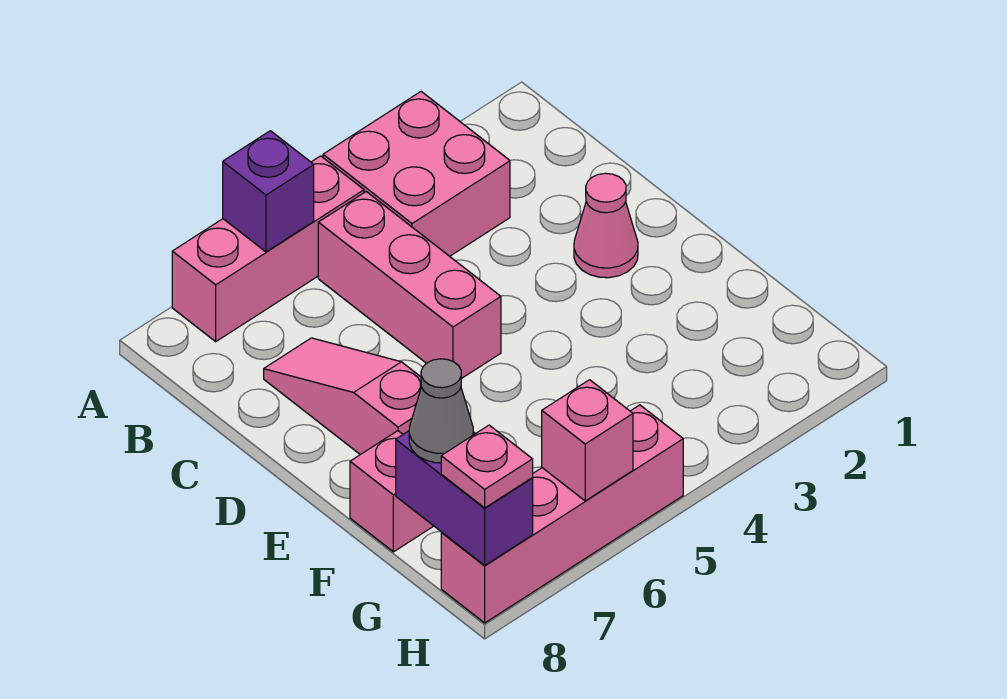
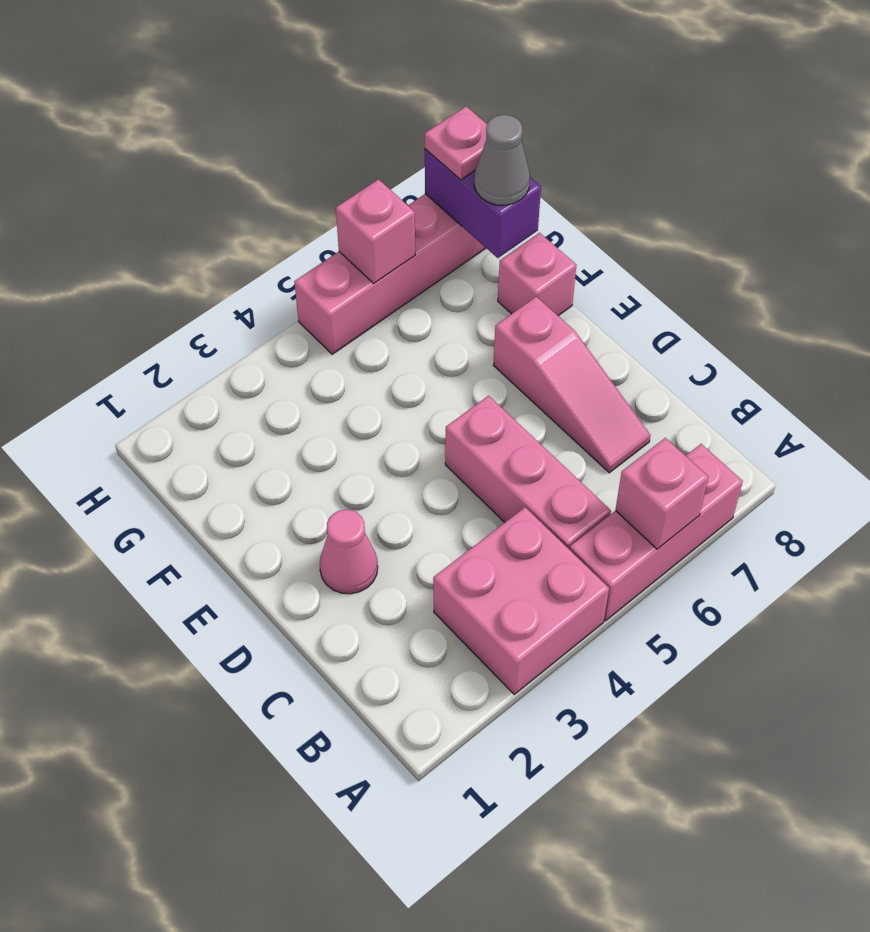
purple brick A6 level 2 -> pink brick A6 level 2

